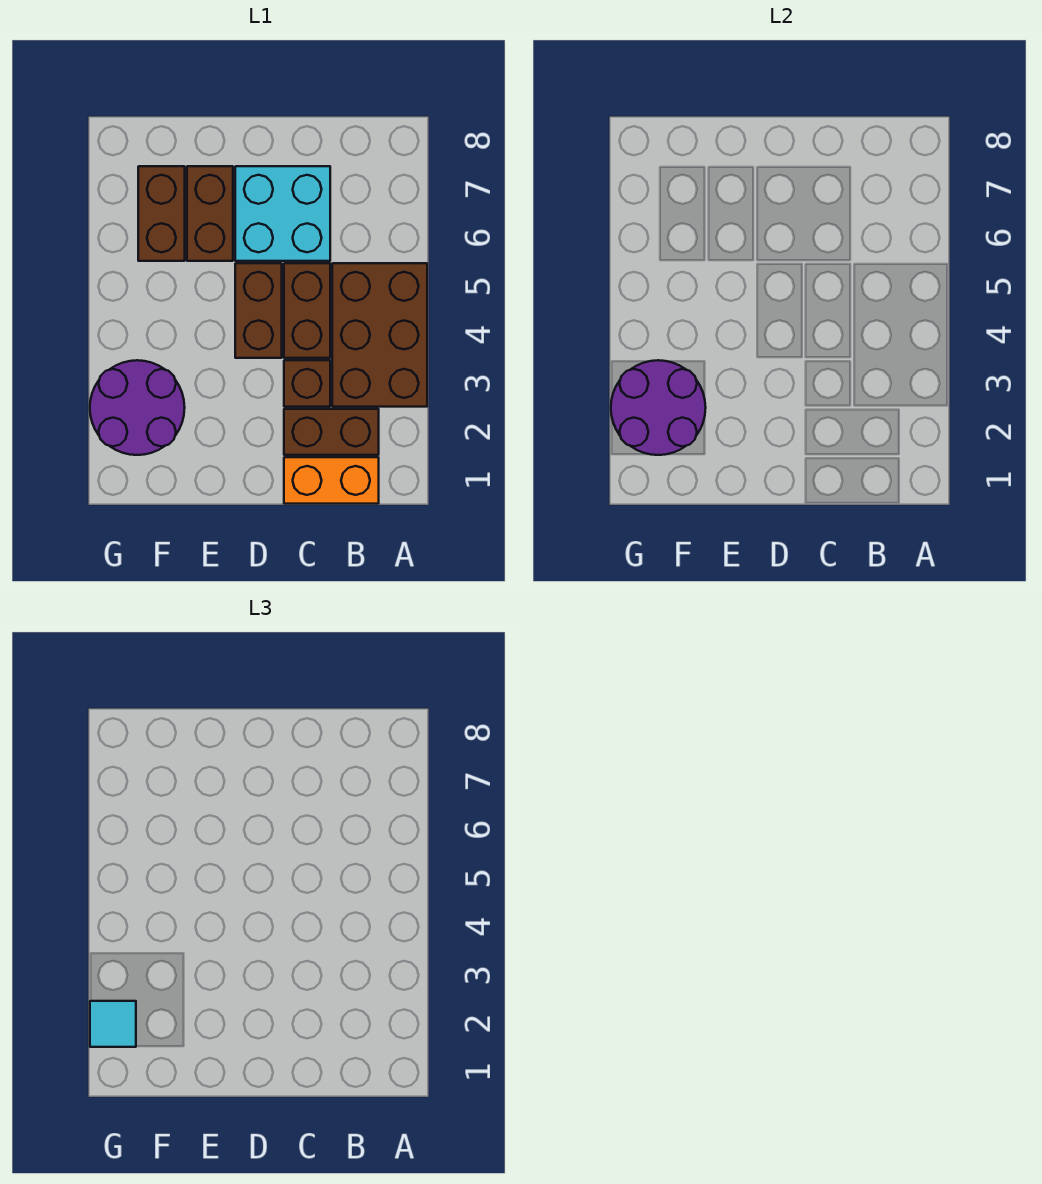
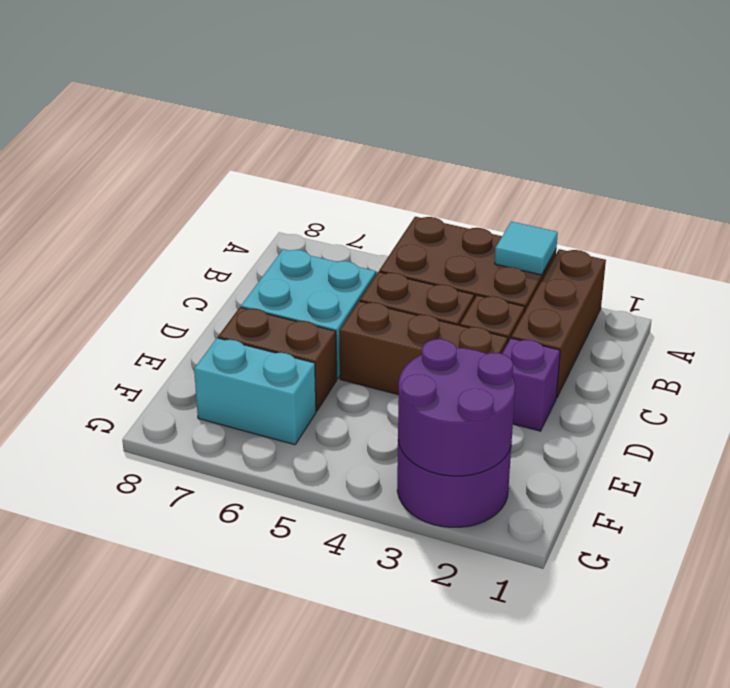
orange brick B1:C1 level 1 -> none
brown brick B2:C2 level 1 -> brown brick A2:C2 level 1
none -> purple brick D2 level 1
brown brick D4:D5 level 1 -> brown brick D3:D5 level 1
brown brick F6:F7 level 1 -> cyan brick F6:F7 level 1
cyan tile G2 level 3 -> cyan tile A3 level 2

